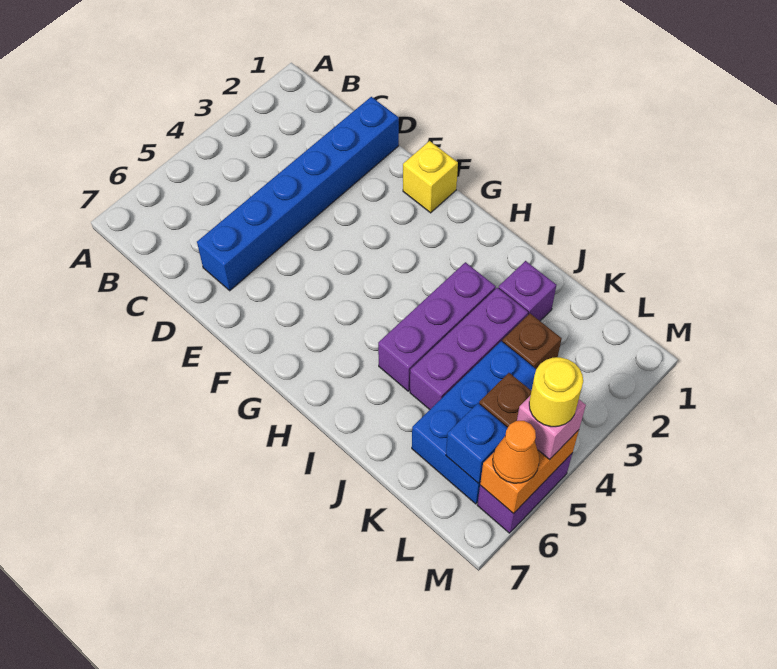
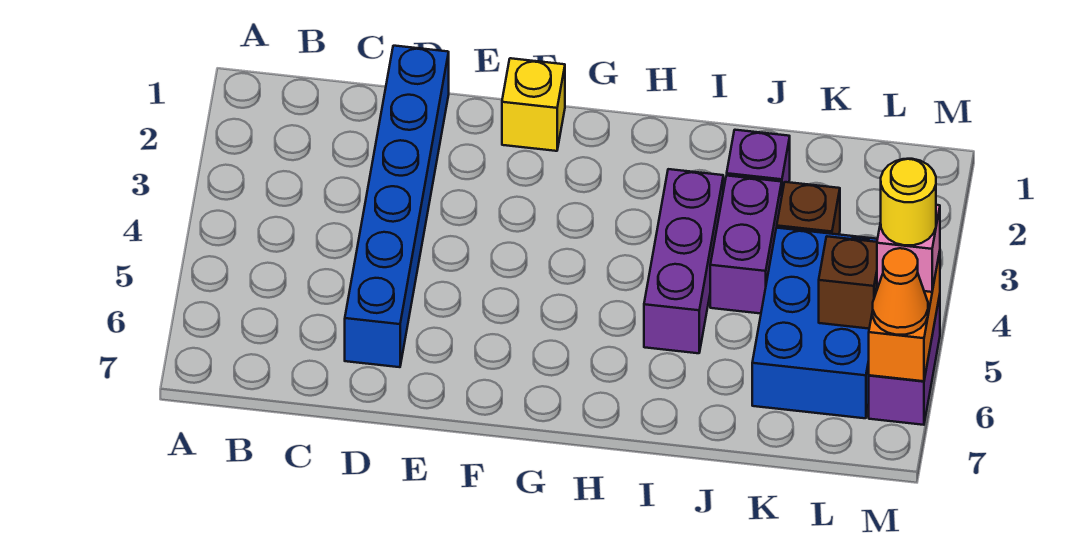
purple brick J3:J5 level 1 -> purple brick J3:J4 level 1
blue brick L6 level 2 -> none

